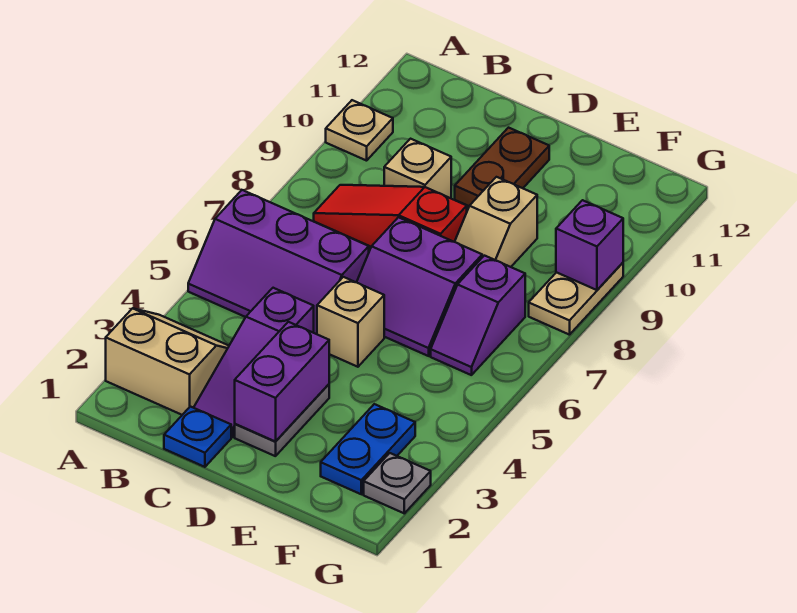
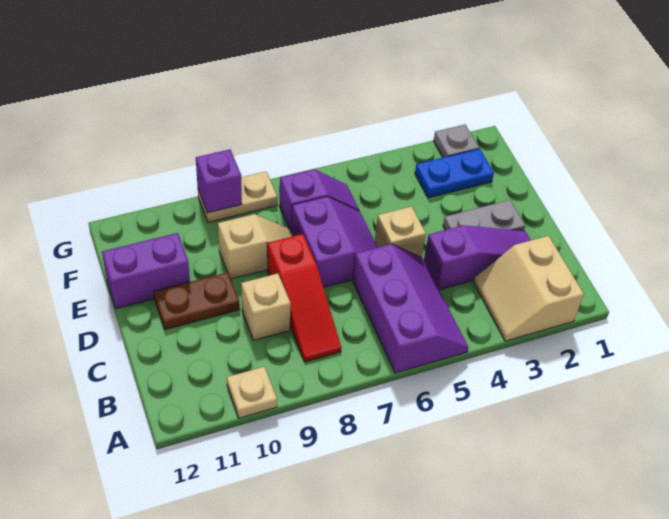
blue plate C1 level 1 -> none
purple brick D2:D3 level 2 -> purple brick E11:E12 level 1

